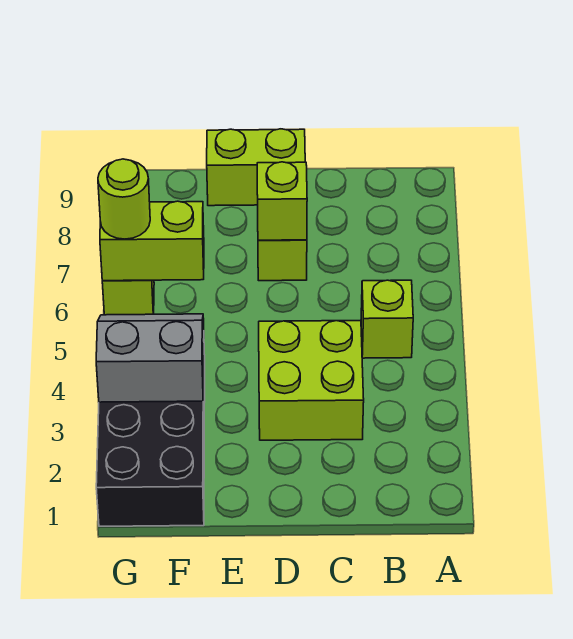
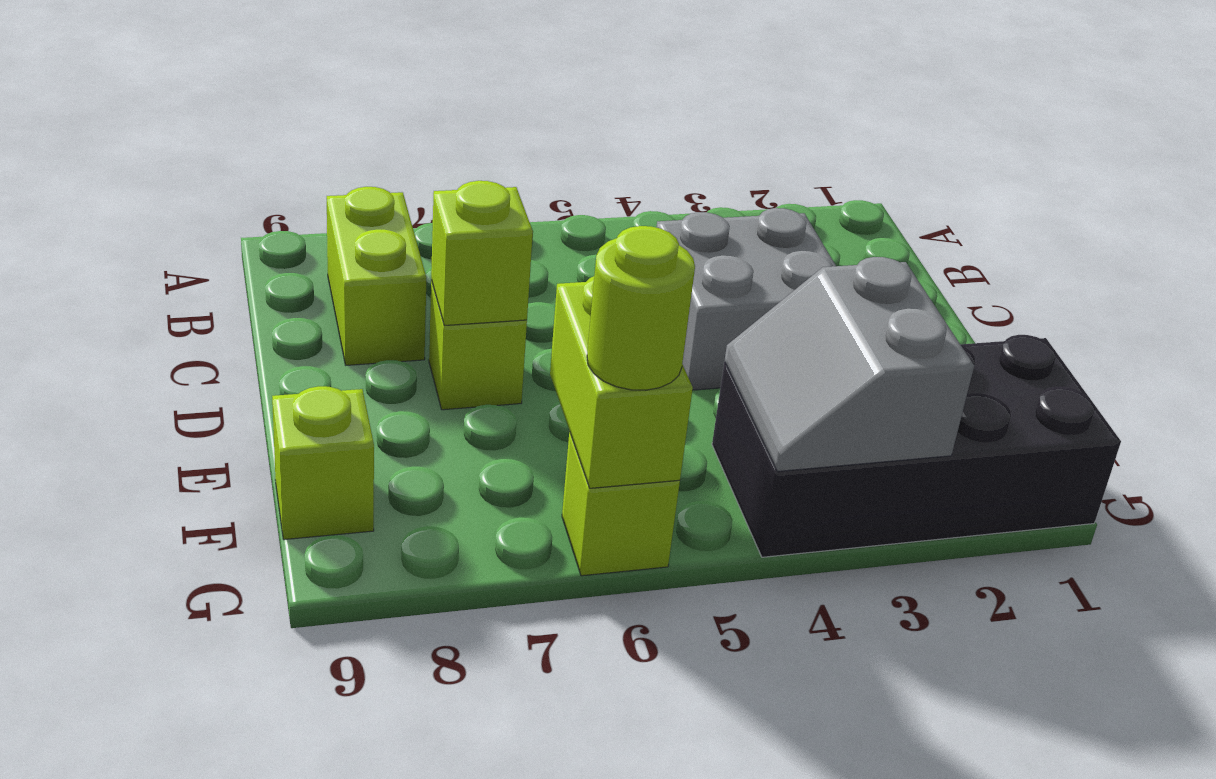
lime brick B5 level 1 -> lime brick F9 level 1
lime brick C3:D4 level 1 -> grey brick C3:D4 level 1
lime brick D9:E9 level 1 -> lime brick B8:C8 level 1

